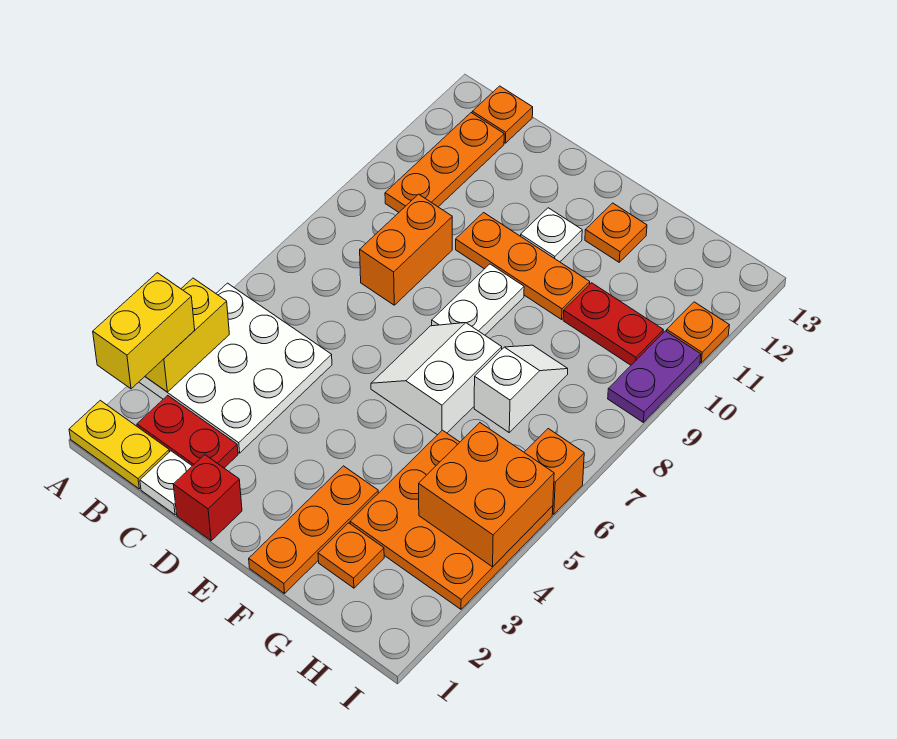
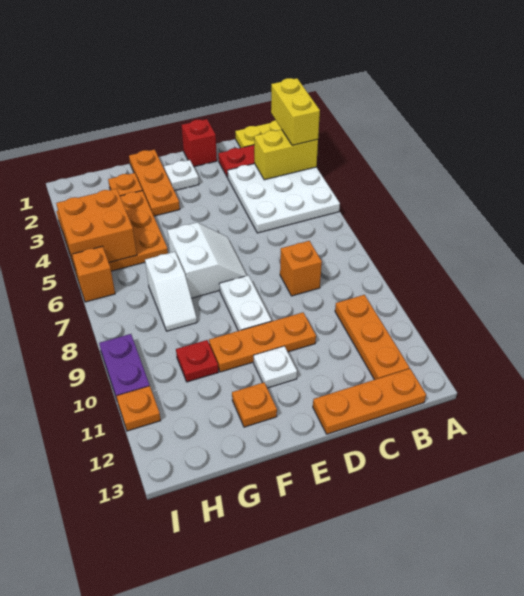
yellow brick A3:A4 level 2 -> yellow brick A3:B3 level 2
orange plate B13 level 1 -> orange plate B13:D13 level 1
white plate C1 level 1 -> white plate E2 level 1
orange brick C8:C9 level 1 -> orange brick C8 level 1
red plate G10:H10 level 1 -> red plate G10 level 1

